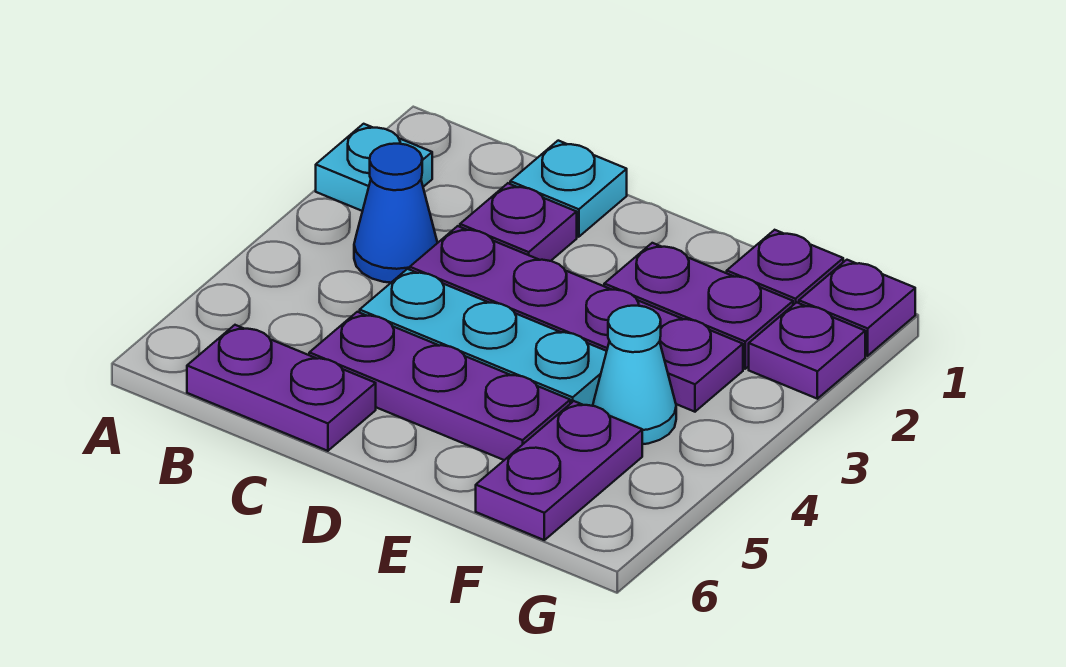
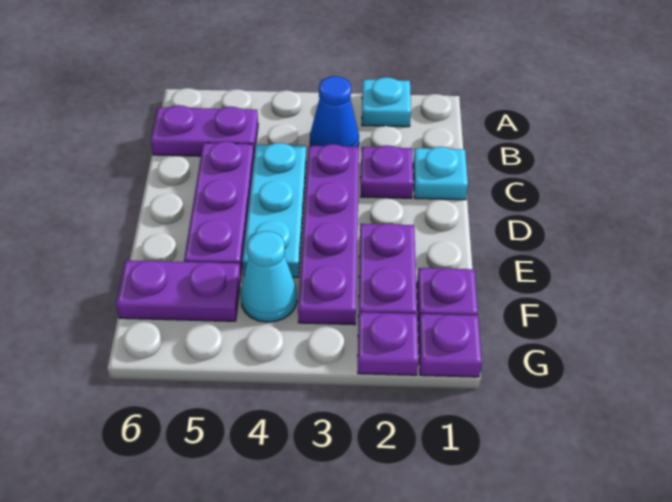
purple plate B6:C6 level 1 -> purple plate B5:B6 level 1

